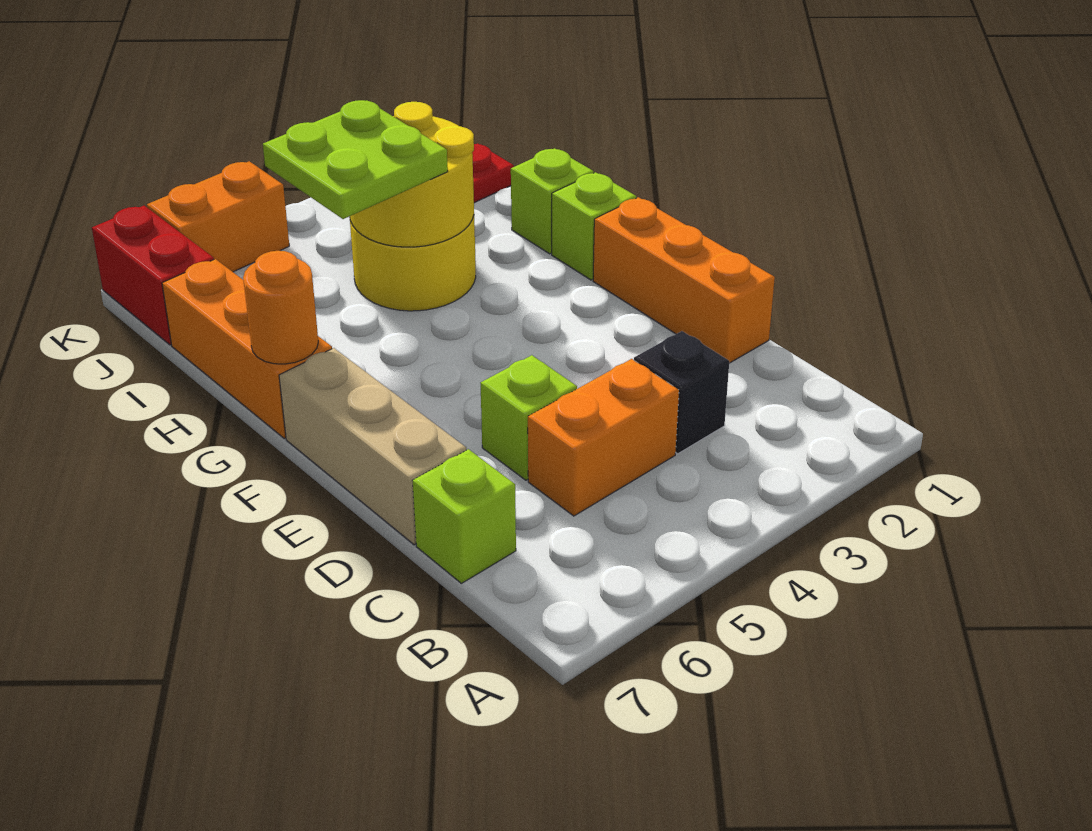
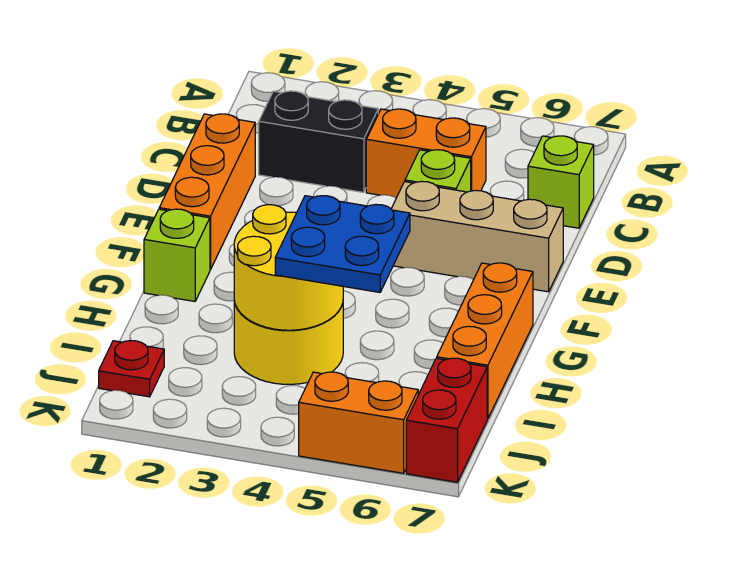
black brick C3 level 1 -> black brick C2:C3 level 1
tan brick D7:F7 level 1 -> tan brick E5:E7 level 1
orange round brick G7 level 2 -> none
lime brick H1 level 1 -> none
lime plate H4:I5 level 3 -> blue plate H4:I5 level 3

